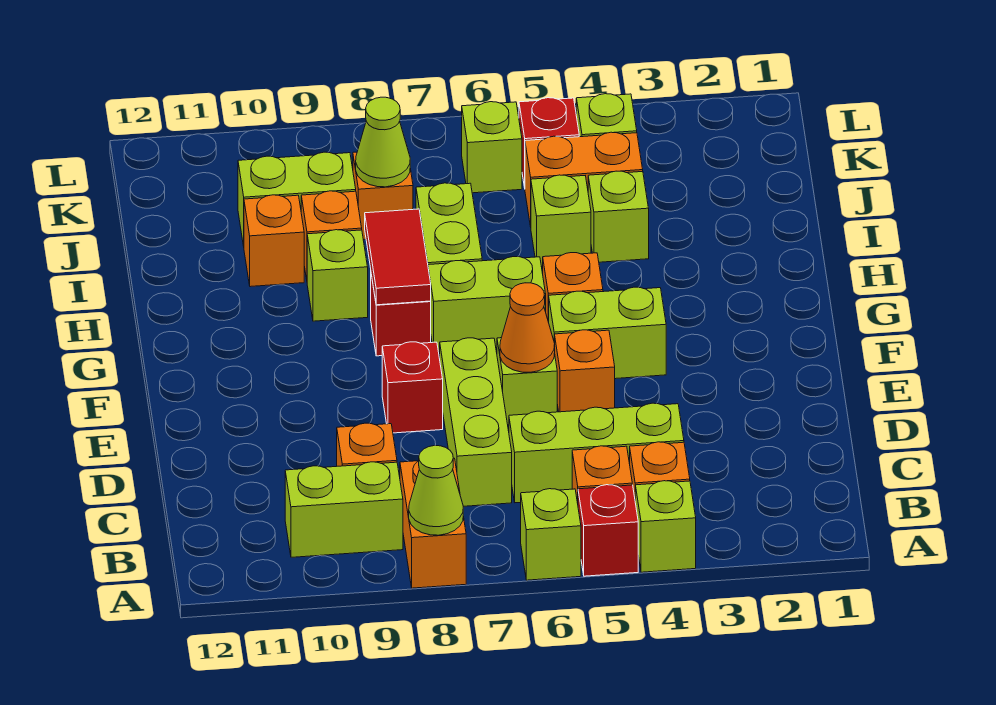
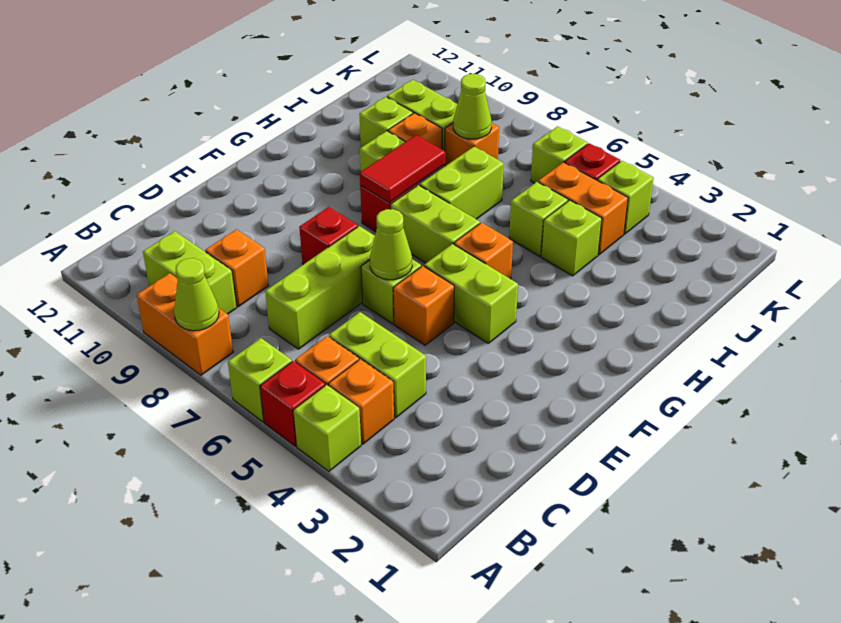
orange brick A8:B8 level 1 -> orange brick A8:A9 level 1
lime brick C4:C6 level 1 -> lime brick C4:C5 level 1
orange cone E6 level 2 -> lime cone E6 level 2
orange brick I10 level 1 -> lime brick I10 level 1

